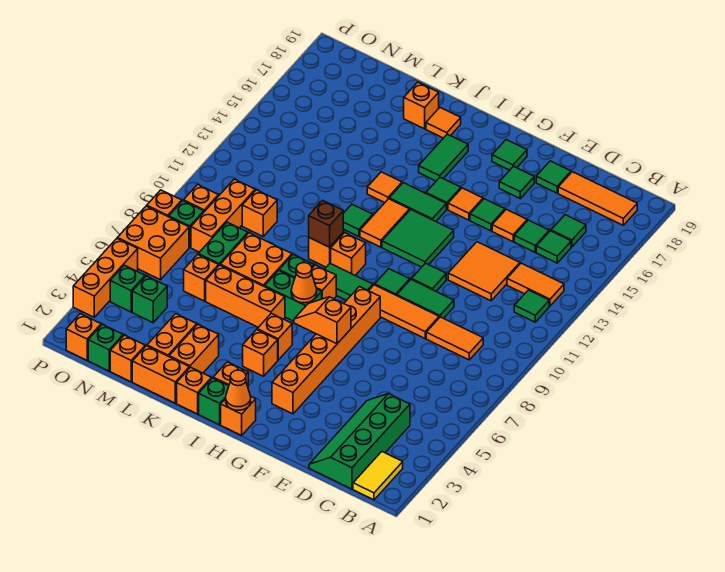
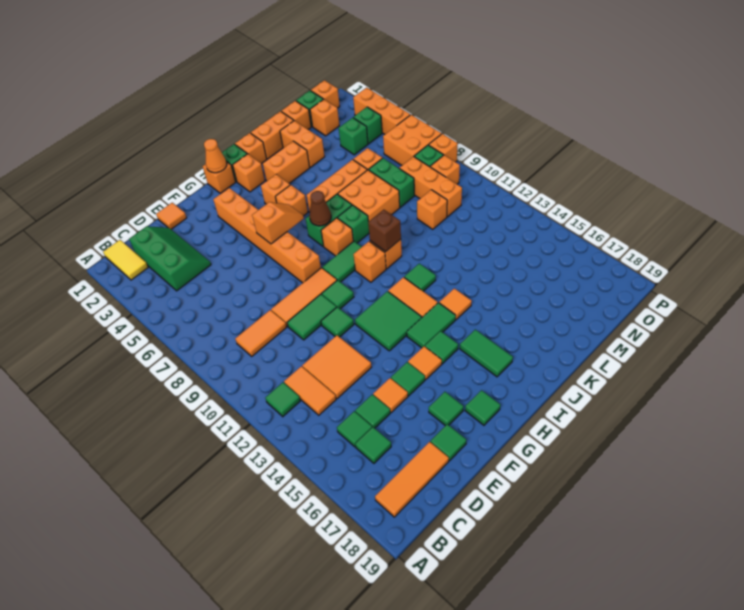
orange tile B13:C13 level 1 -> orange tile C12:C13 level 1
green slope C1:D4 level 1 top C -> green slope C2:D4 level 1 top C
orange cone I7 level 2 -> brown cone I7 level 2
orange tile J18 level 1 -> orange tile E1 level 1
orange brick K2:K3 level 1 -> orange brick J3:K3 level 1
orange brick K18 level 1 -> orange brick N2 level 1

